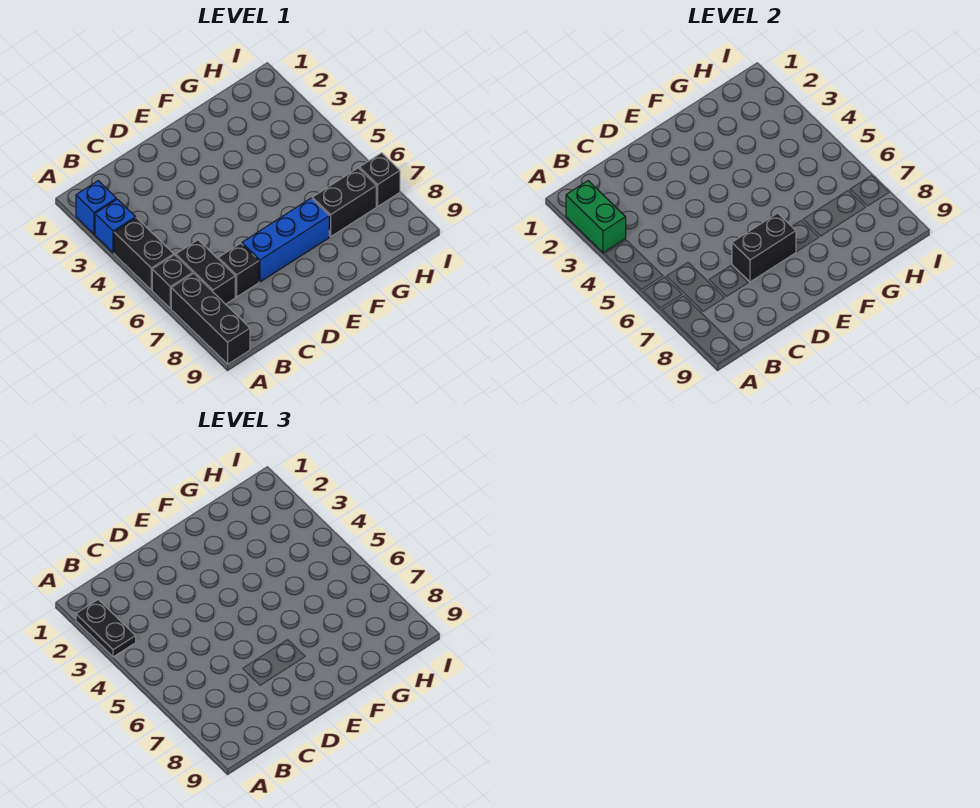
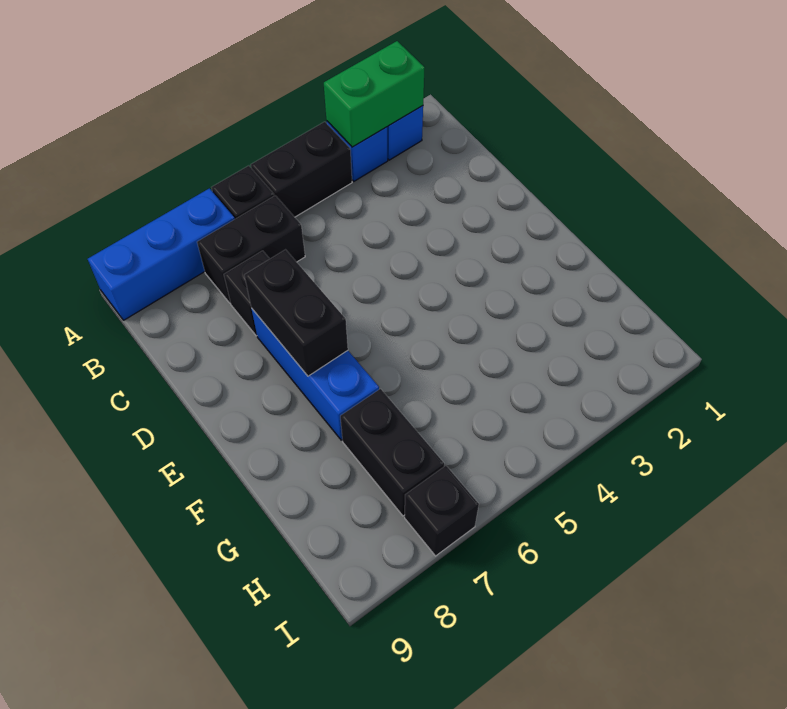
black plate A2:A3 level 3 -> none
black brick A7:A9 level 1 -> blue brick A7:A9 level 1

